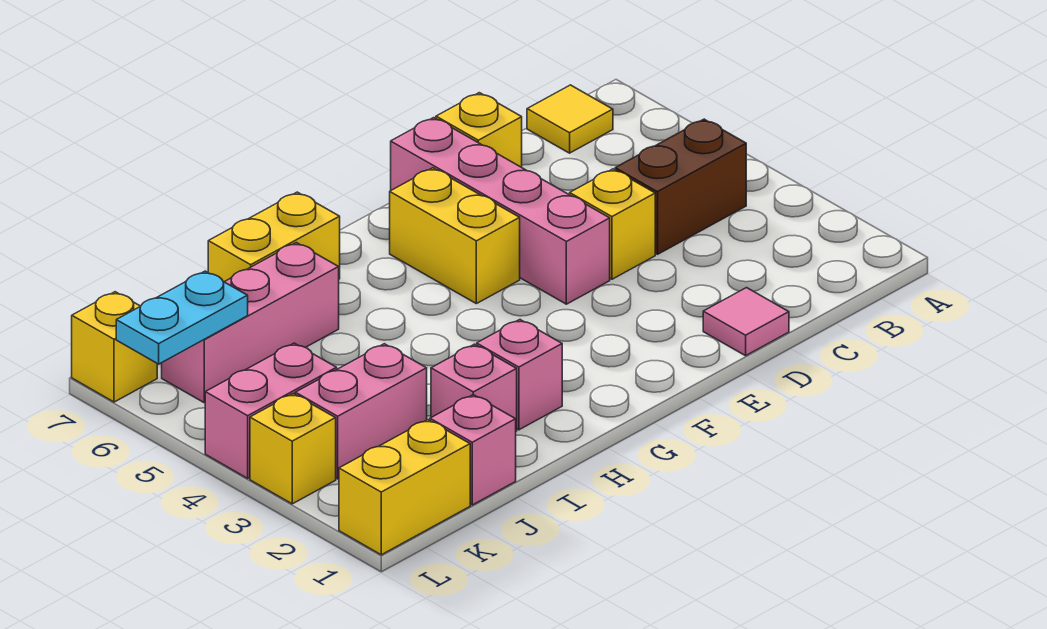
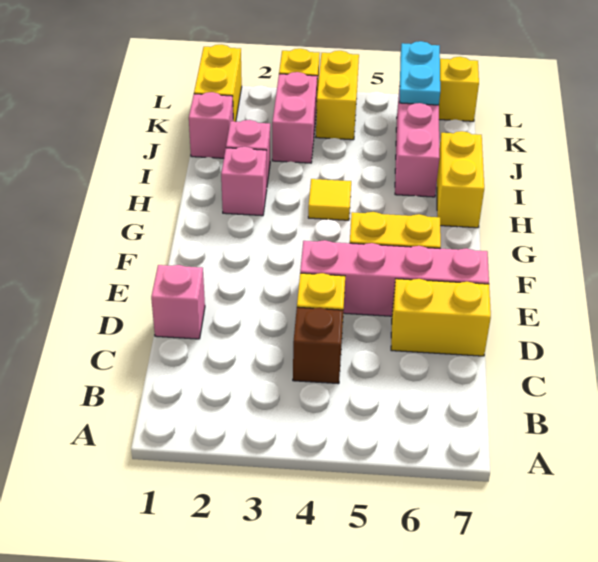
brown brick B4:C4 level 1 -> brown brick C4 level 1
yellow tile B7 level 1 -> yellow tile H4 level 1
pink tile D1 level 1 -> pink brick D1 level 1
yellow brick D7 level 1 -> yellow brick D6:D7 level 1
pink brick K4:L4 level 1 -> yellow brick K4:L4 level 1

